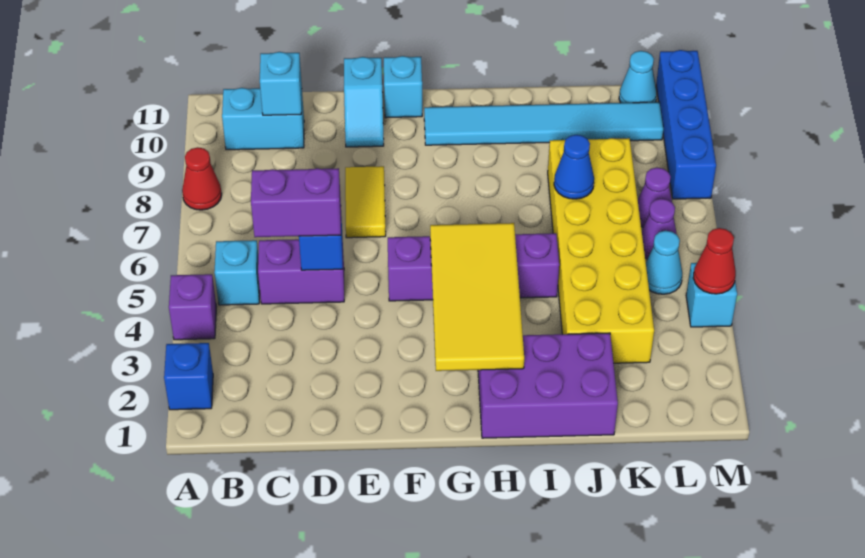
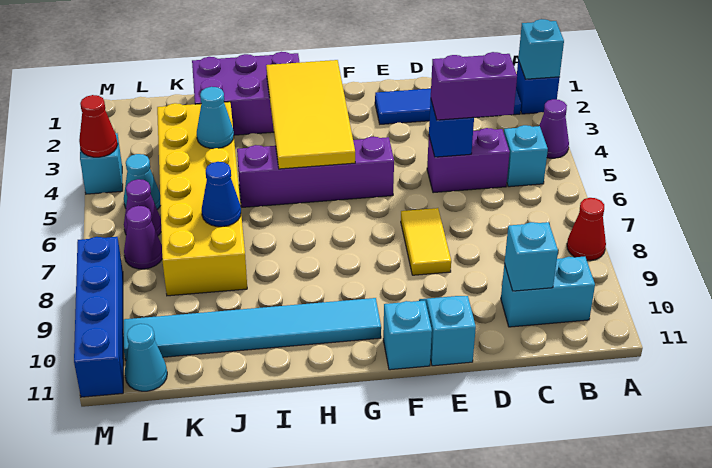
none -> cyan brick A2 level 2
purple brick A4 level 1 -> purple cone A4 level 1
none -> blue tile B2:E2 level 1
none -> cyan cone J4 level 2

